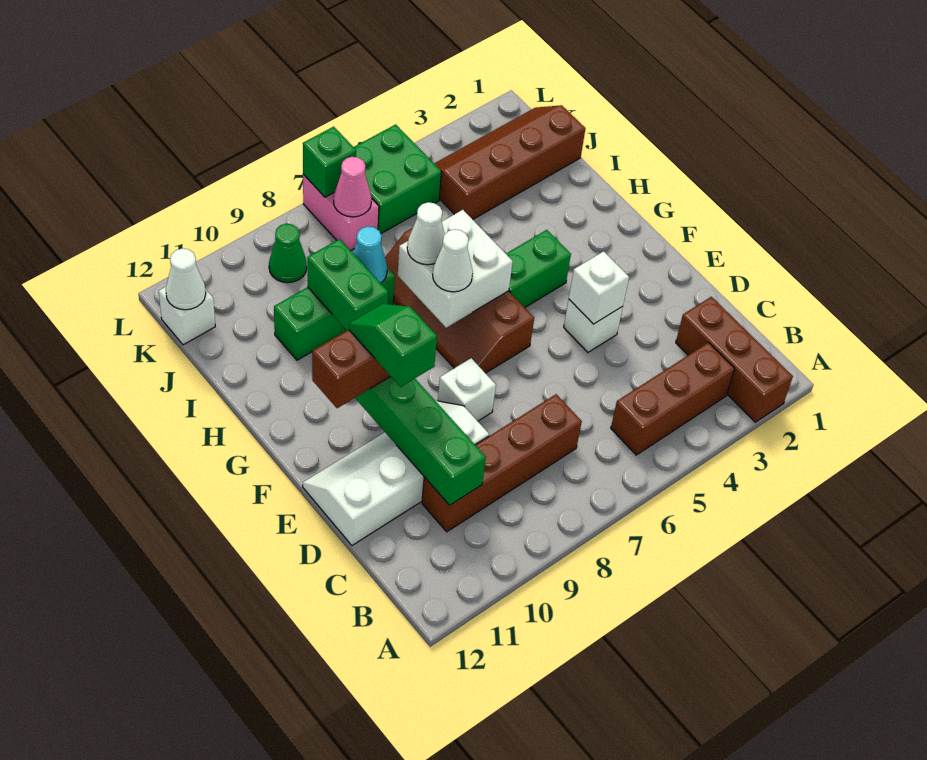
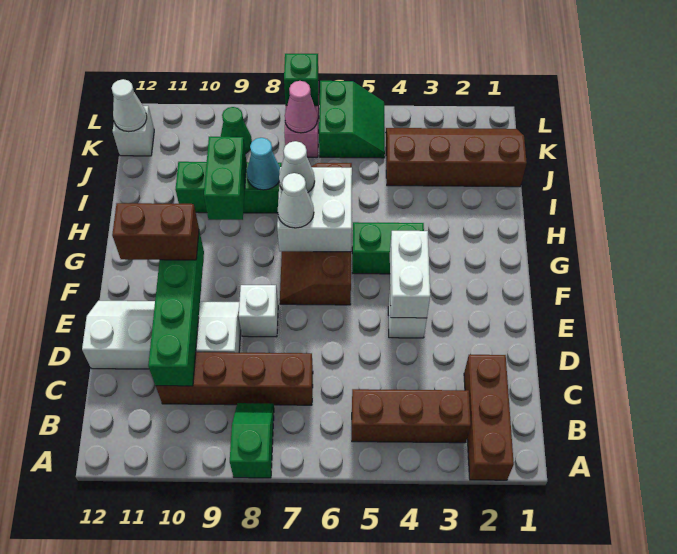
white brick E4 level 2 -> white brick E4:F4 level 2
green slope E10:F10 level 4 top E -> green slope A8:B8 level 1 top A
green brick K5:L6 level 1 -> green slope K5:L6 level 1 top 6

